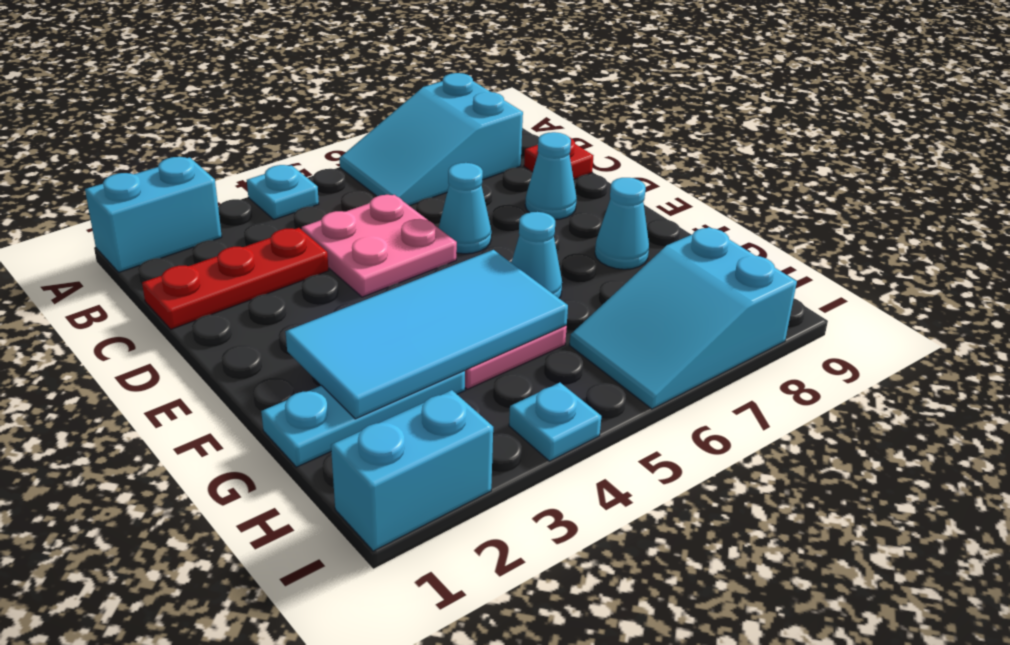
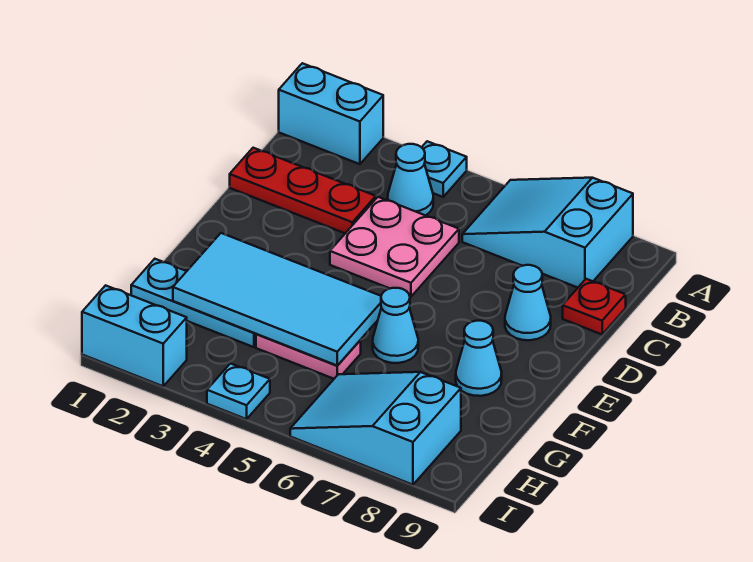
cyan cone D6 level 1 -> cyan cone B4 level 1

